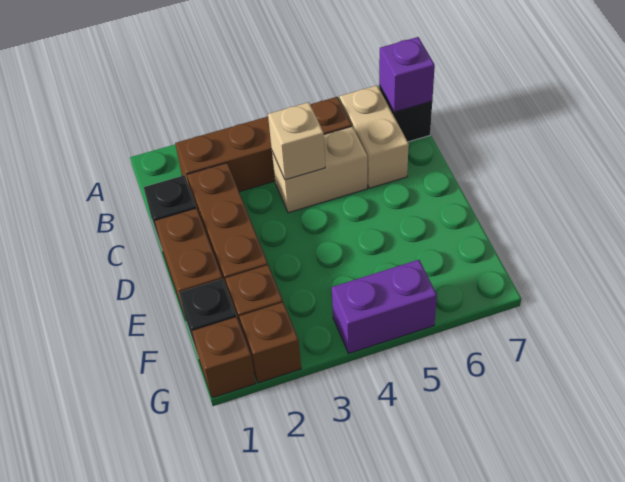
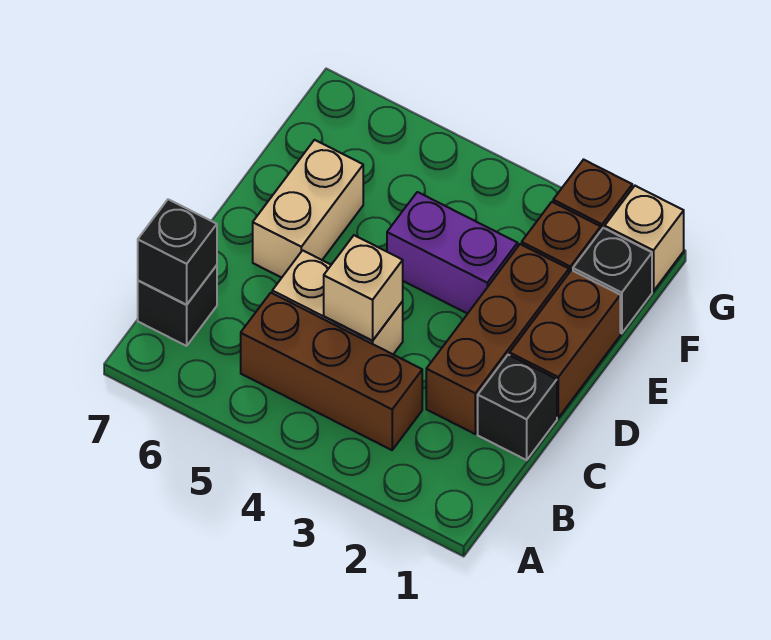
brown brick B2:B5 level 1 -> brown brick B3:B5 level 1
tan brick B6:C6 level 1 -> tan brick D6:E6 level 1
purple brick B7 level 2 -> black brick B7 level 2
brown brick G1 level 1 -> tan brick G1 level 1
purple brick G4:G5 level 1 -> purple brick E3:E4 level 1

